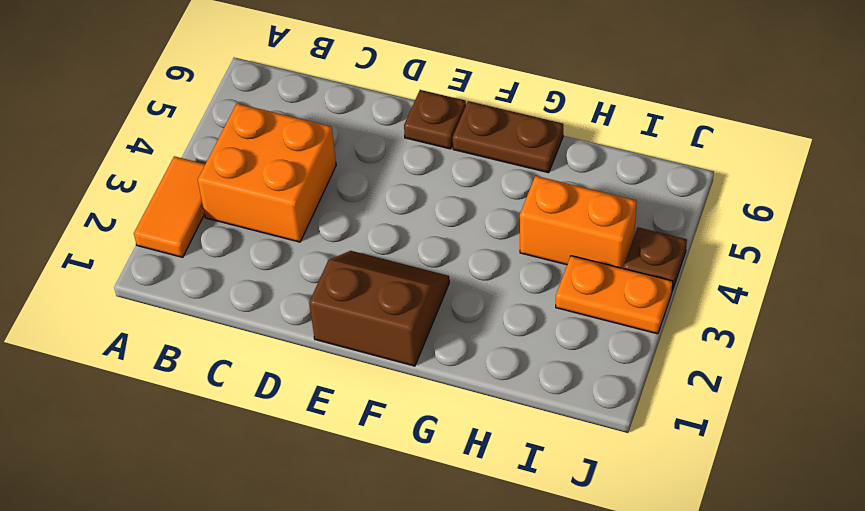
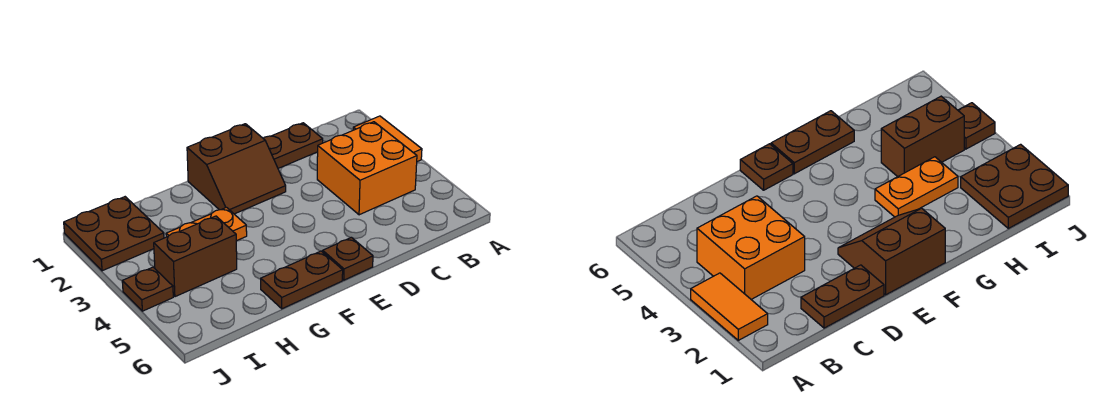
none -> brown plate C1:D1 level 1
orange brick H4:I4 level 1 -> brown brick H4:I4 level 1
none -> brown plate I1:J2 level 1
orange plate I3:J3 level 1 -> orange plate G3:H3 level 1

